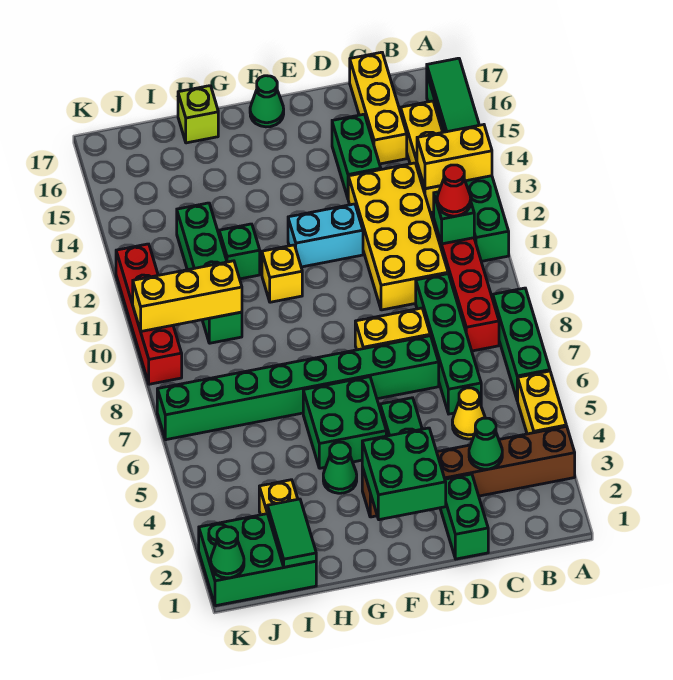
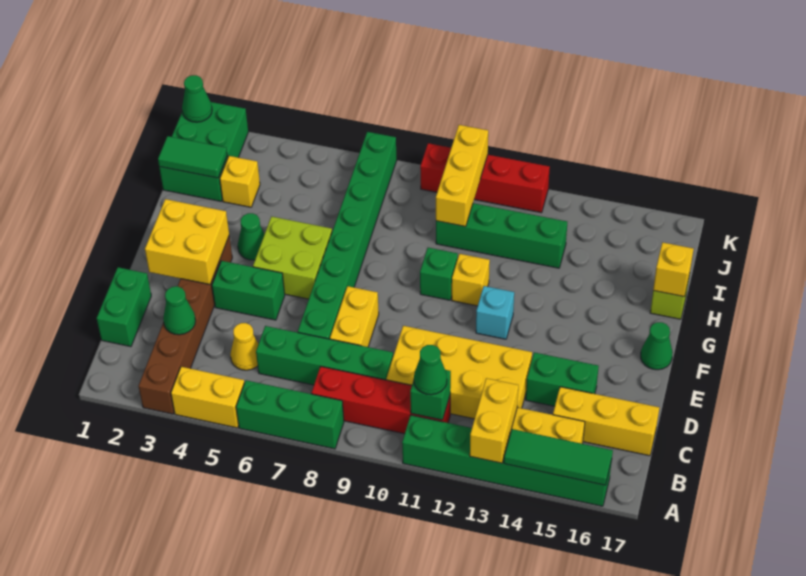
red cone B11 level 3 -> green cone B11 level 3
green brick D1:D2 level 1 -> green brick C1:D1 level 1
green brick E2:F3 level 2 -> yellow brick E2:F3 level 2
cyan brick E12:F12 level 1 -> cyan brick F12 level 1
green brick F5:G6 level 1 -> lime brick F5:G6 level 1
green brick H12 level 1 -> green brick G10 level 1
none -> yellow brick H17 level 2

